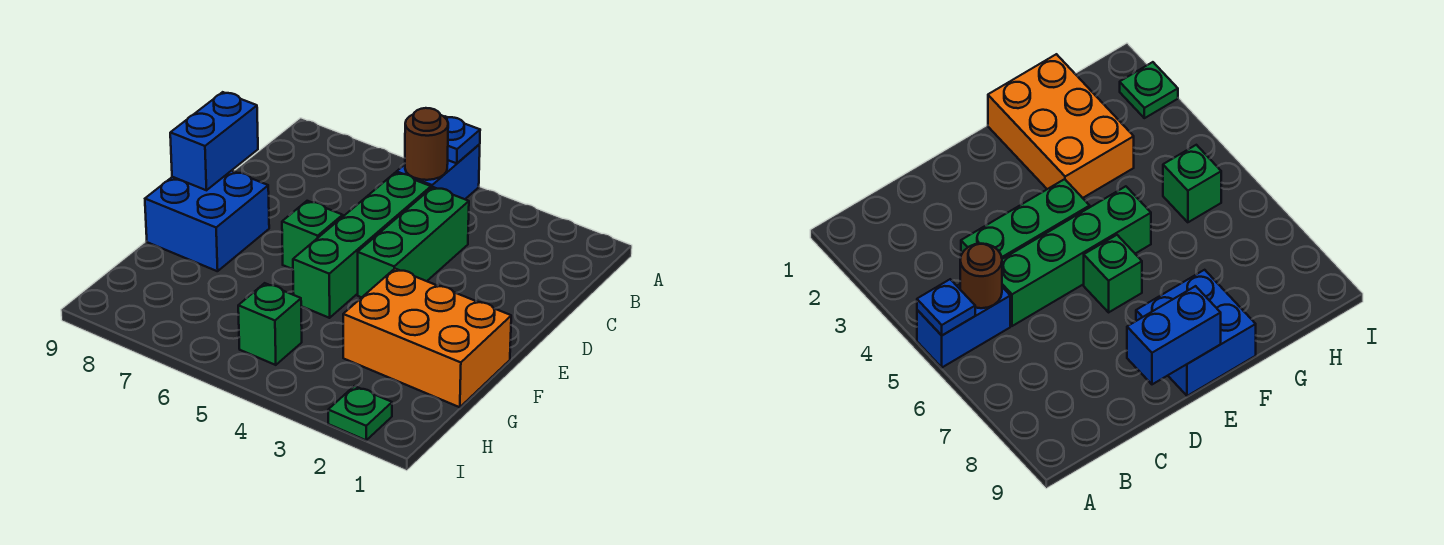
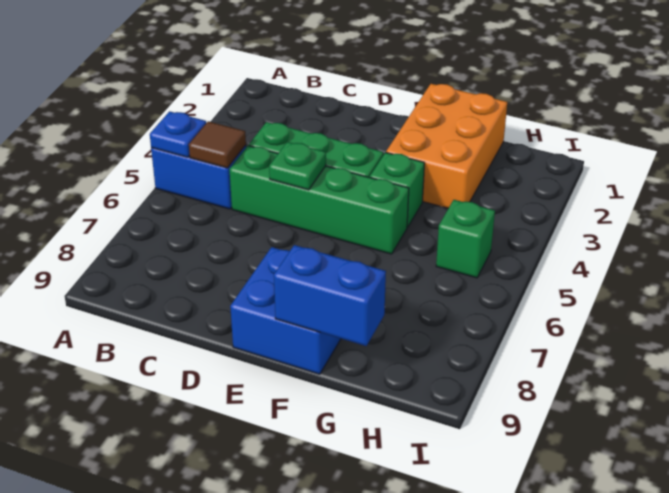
brown round brick B5 level 2 -> brown tile B5 level 2
blue brick D9:E9 level 2 -> blue brick F9:G9 level 2
green brick E6 level 1 -> green brick F4 level 1
green plate I2 level 1 -> green plate D5 level 2

